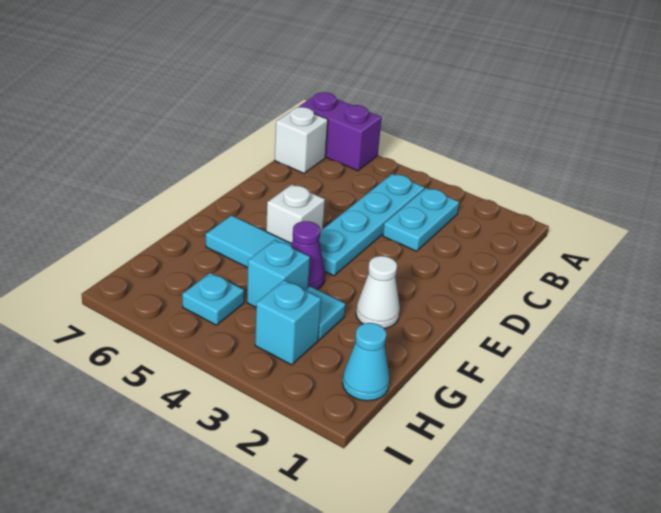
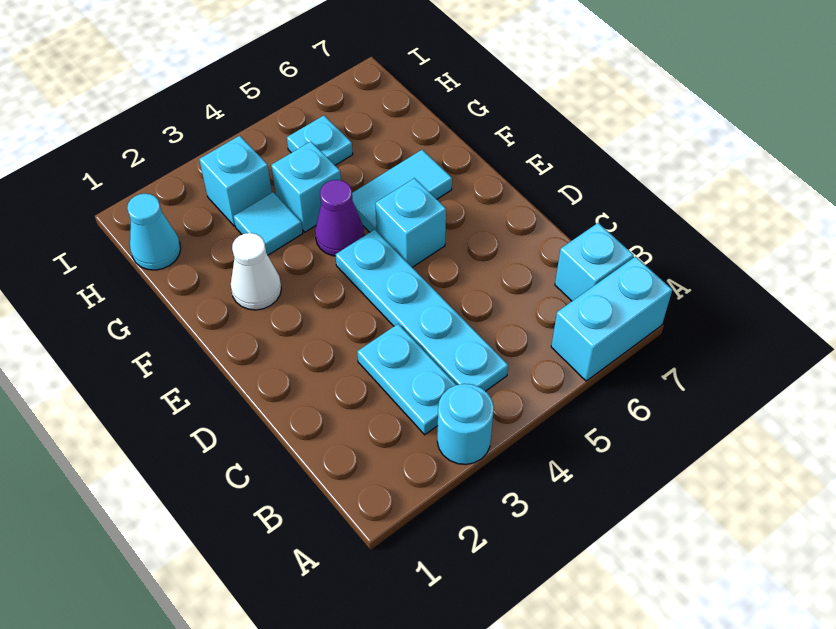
none -> cyan round brick A3 level 1
purple brick A6:A7 level 1 -> cyan brick A6:A7 level 1
white brick B7 level 1 -> cyan brick B7 level 1
white brick E5 level 1 -> cyan brick E5 level 1

